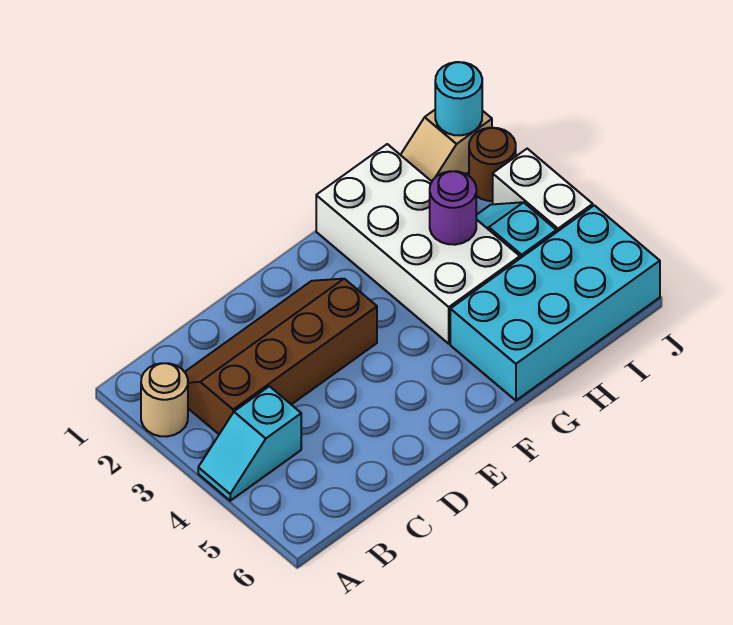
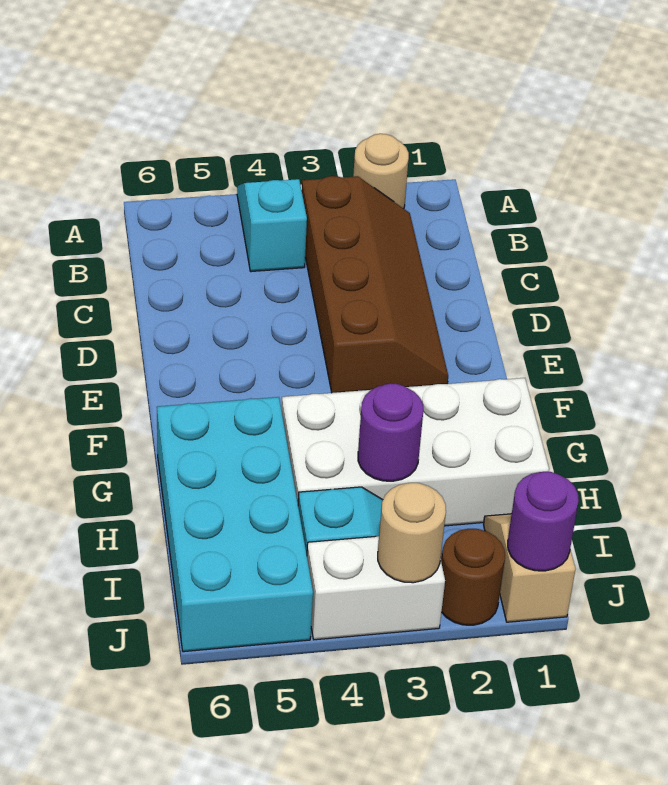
cyan round brick J1 level 2 -> purple round brick J1 level 2
none -> tan round brick J3 level 2

